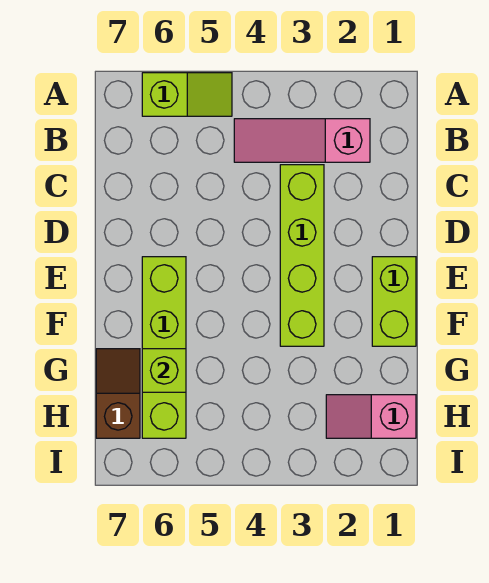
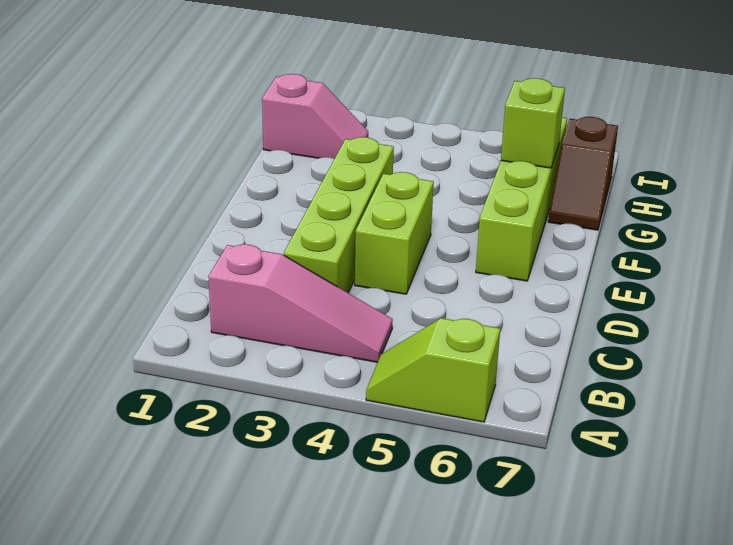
lime brick E1:F1 level 1 -> lime brick D4:E4 level 1

